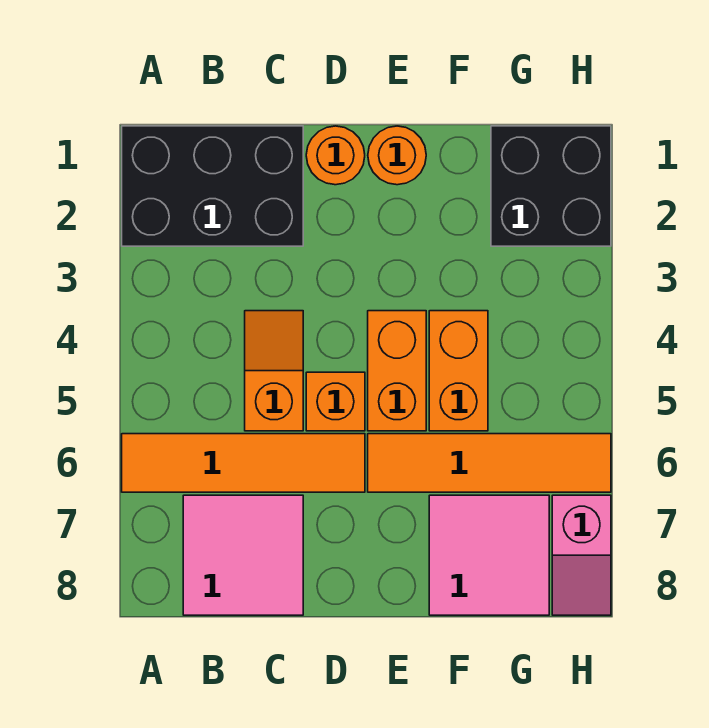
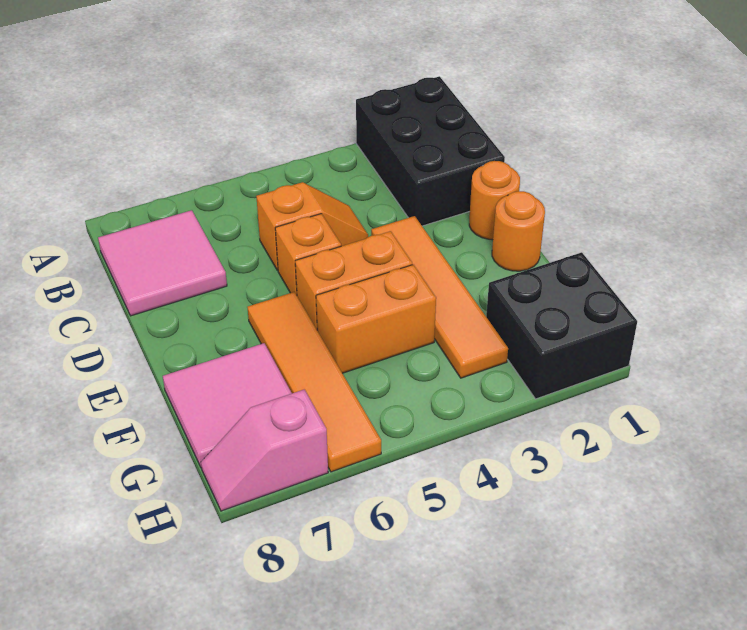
orange tile A6:D6 level 1 -> orange tile D3:G3 level 1

